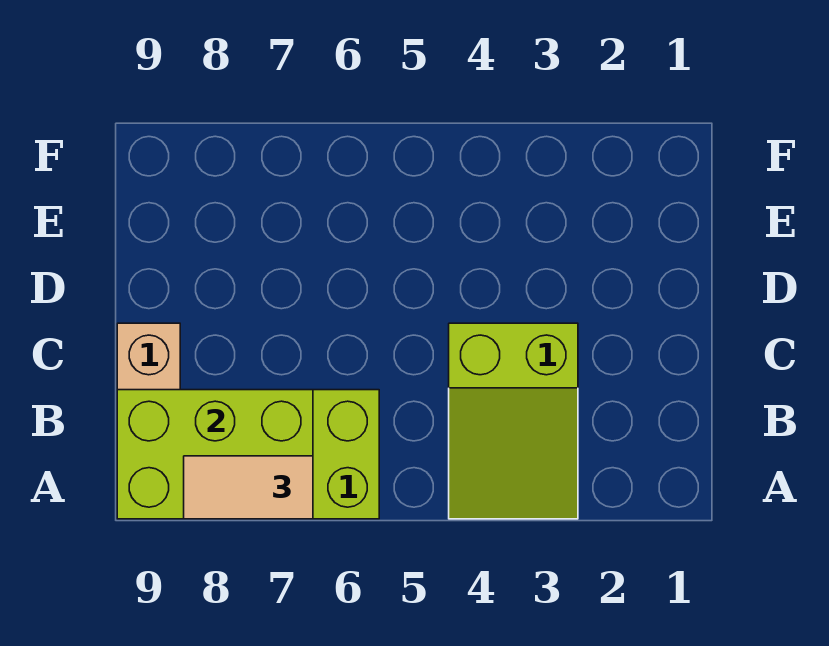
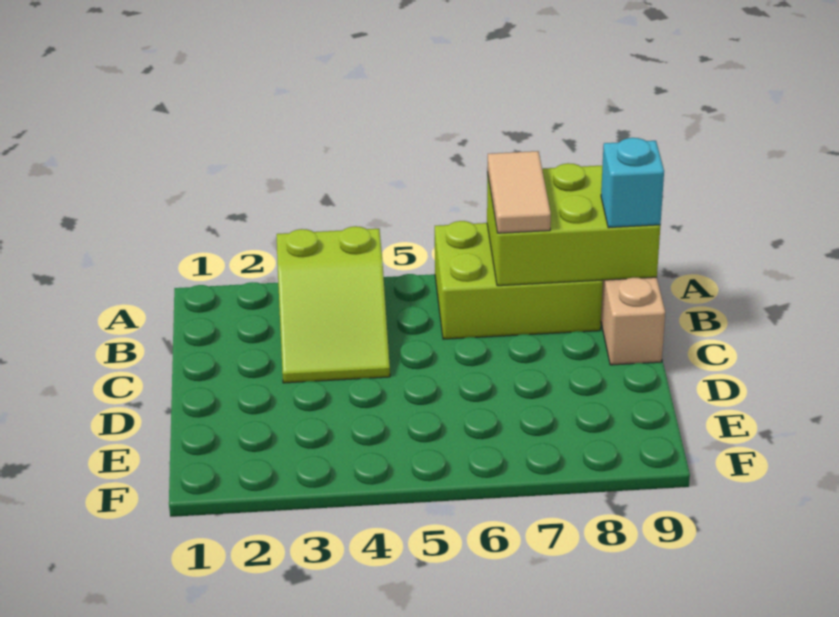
lime slope A3:C4 level 1 top C -> lime slope A3:C4 level 1 top A
tan tile A7:A8 level 3 -> tan tile A7:B7 level 3
none -> cyan brick B9 level 3

